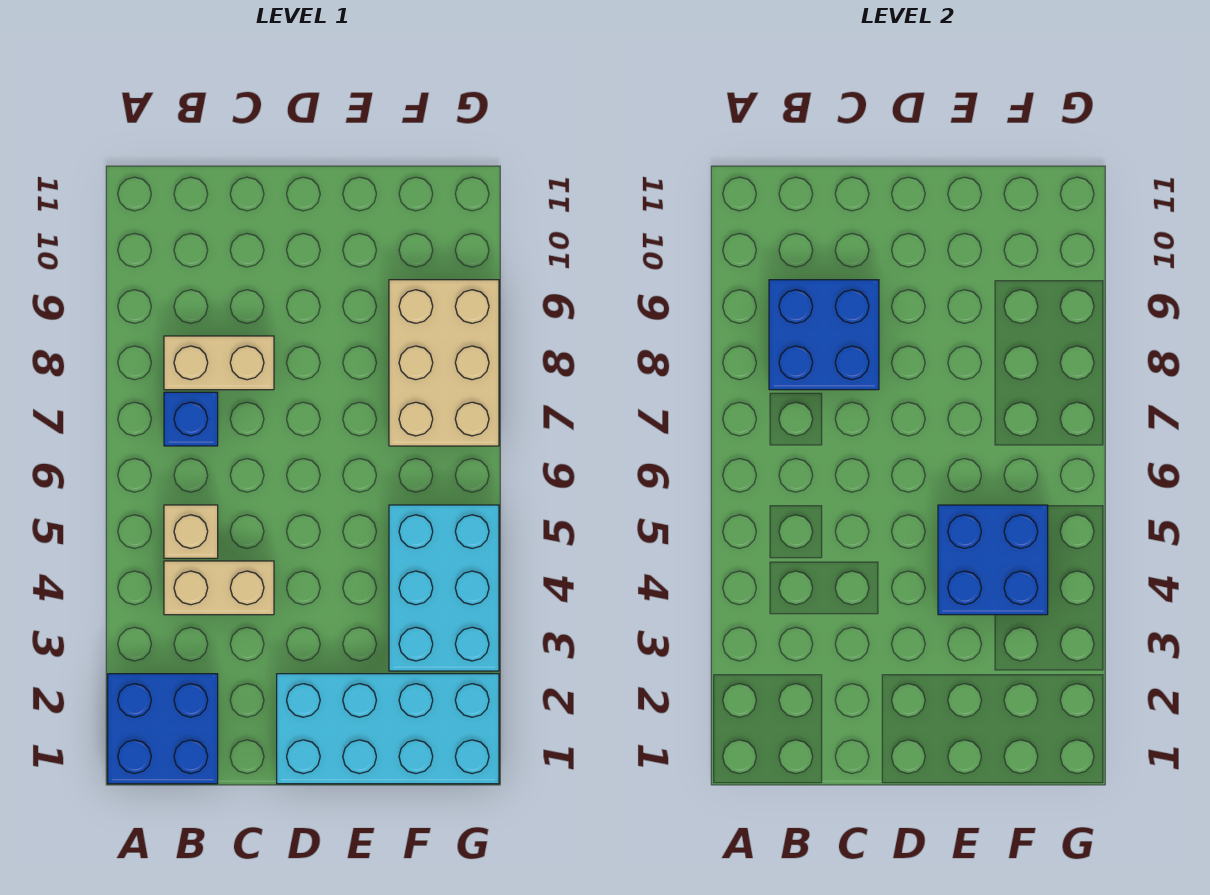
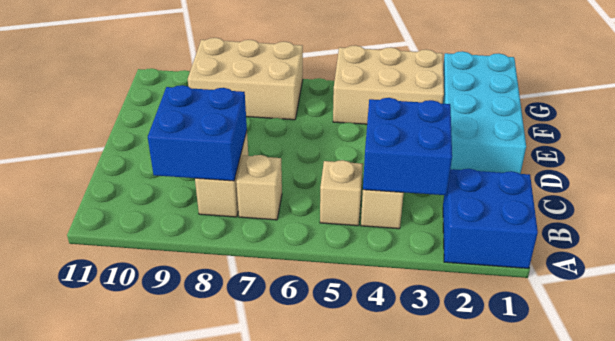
blue brick B7 level 1 -> tan brick B7 level 1
blue brick E4:F5 level 2 -> blue brick B3:C4 level 2
cyan brick F3:G5 level 1 -> tan brick F3:G5 level 1

